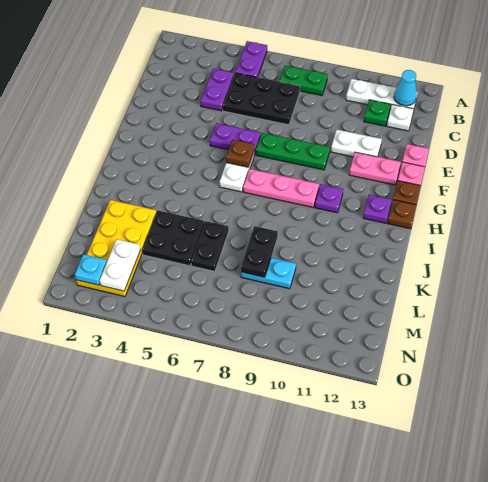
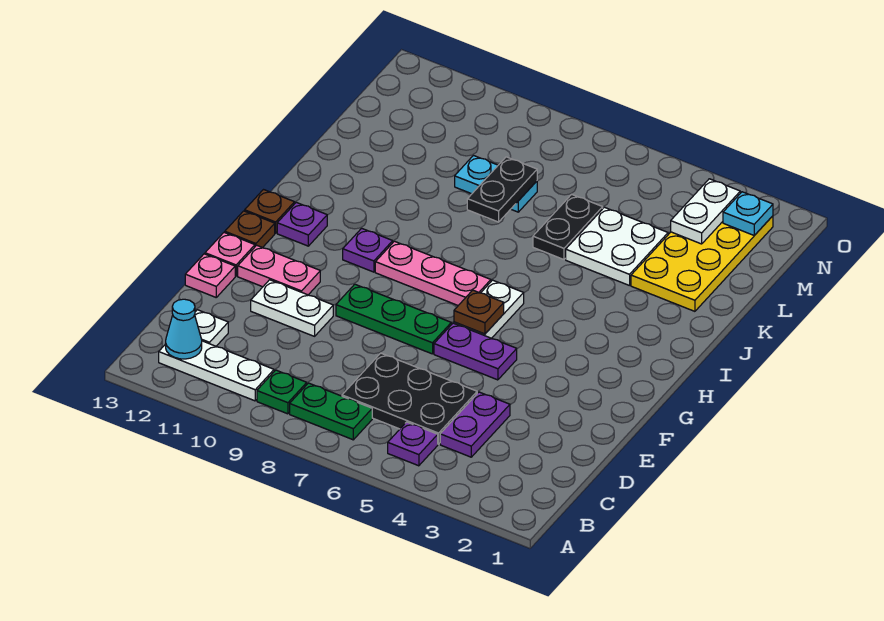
purple plate A5:B5 level 1 -> purple plate B5 level 1
green plate C11 level 1 -> green plate B9 level 1
black plate K4:L5 level 1 -> white plate K4:L5 level 1

